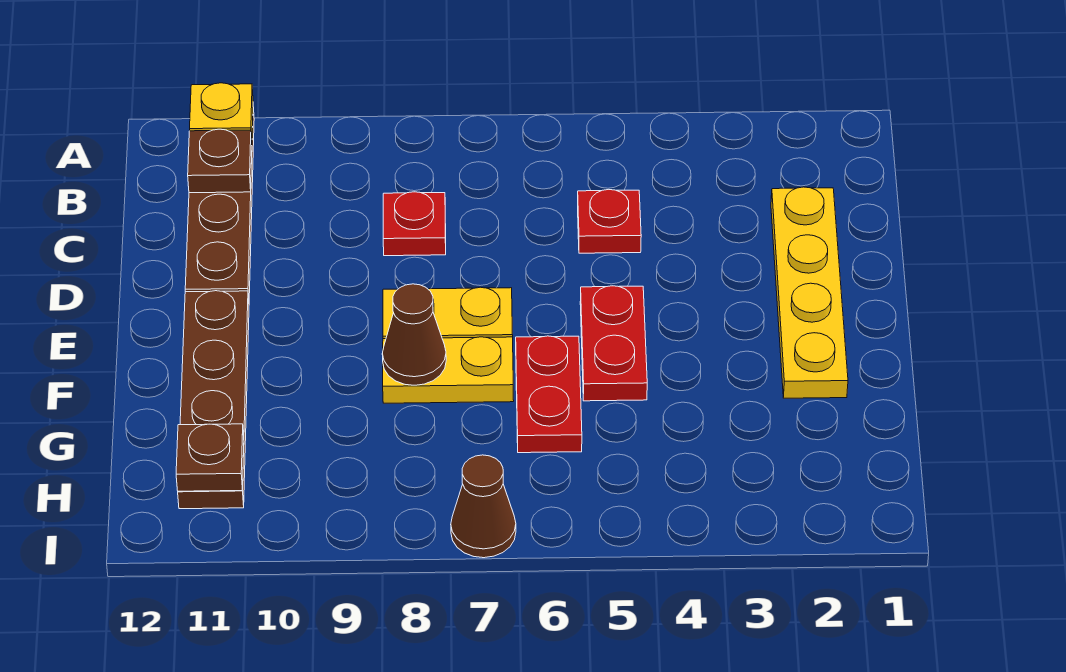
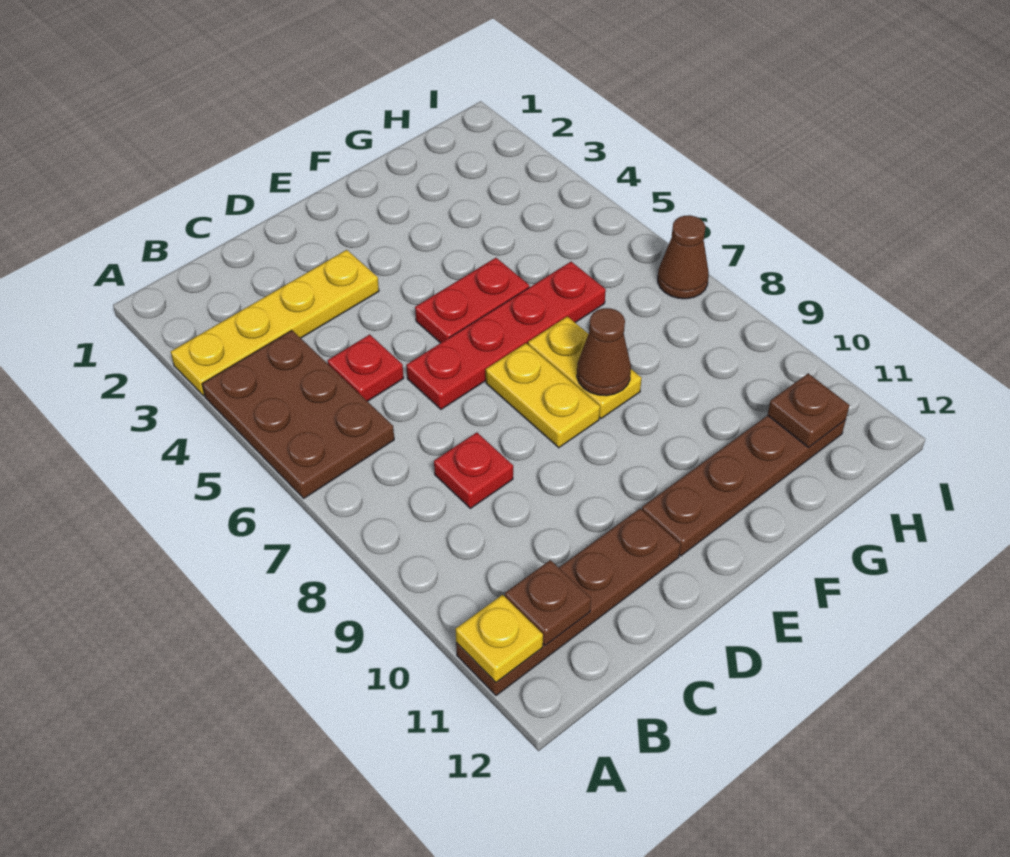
none -> brown plate A4:B6 level 1
yellow plate C2:F2 level 1 -> yellow plate A3:D3 level 1
red plate F6:G6 level 1 -> red plate D6:G6 level 1

